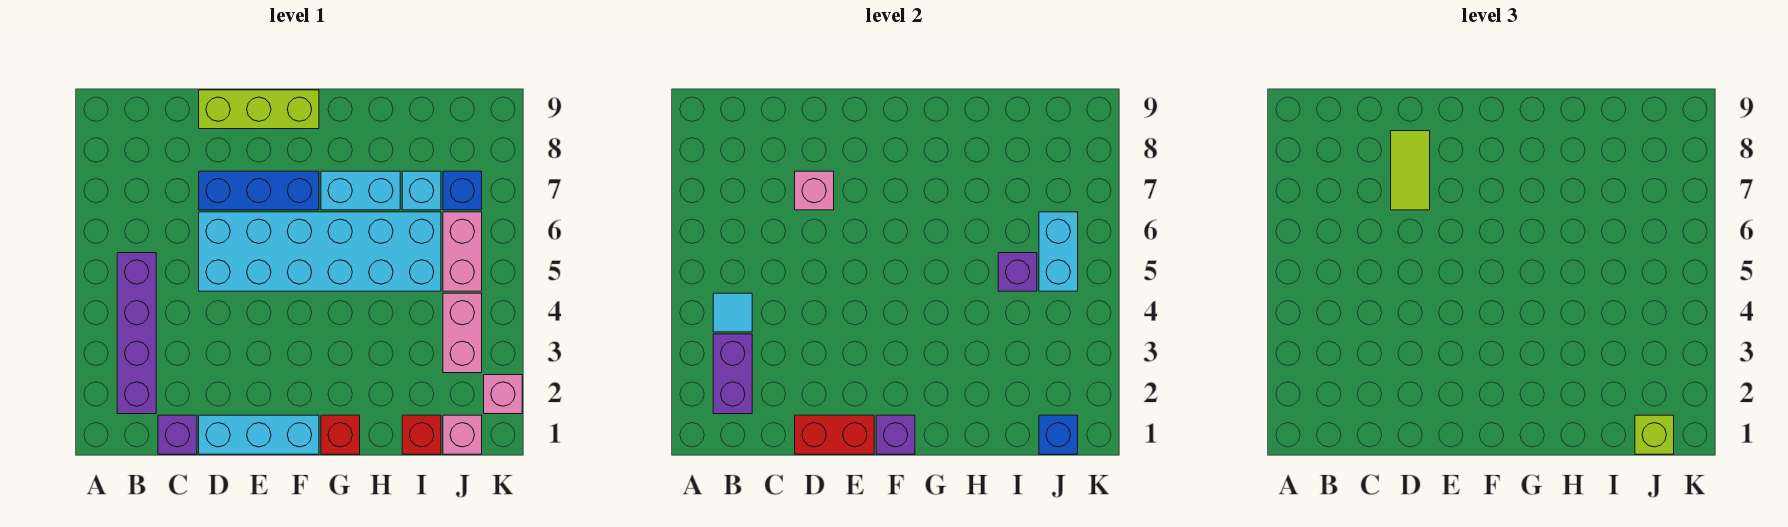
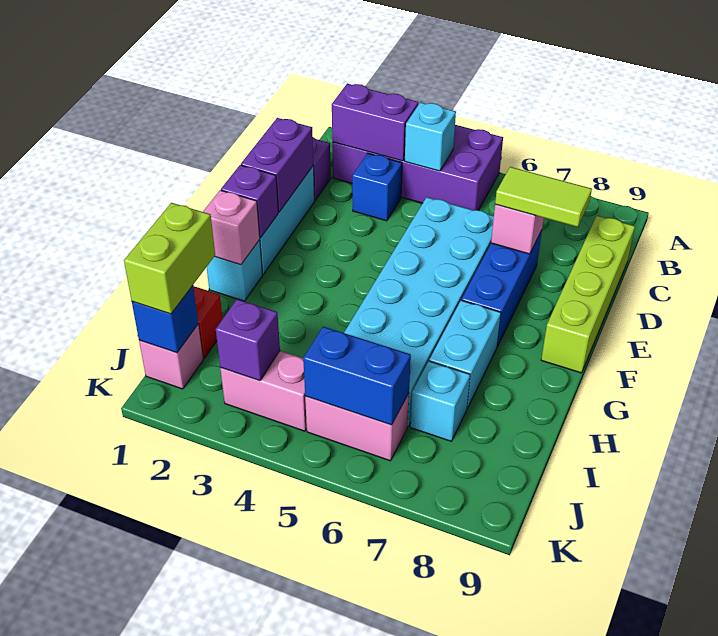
purple brick B2:B5 level 1 -> purple brick A2:B5 level 1
cyan tile B4 level 2 -> cyan brick B4 level 2
red brick D1:E1 level 2 -> purple brick D1:E1 level 2
lime brick D9:F9 level 1 -> lime brick C9:F9 level 1
red brick G1 level 1 -> cyan brick G1 level 1
purple brick I5 level 2 -> purple brick J3 level 2
lime brick J1 level 3 -> lime brick I1:J1 level 3
cyan brick J5:J6 level 2 -> blue brick J5:J6 level 2
blue brick J7 level 1 -> blue brick C3 level 1
pink brick K2 level 1 -> pink brick G1 level 2

